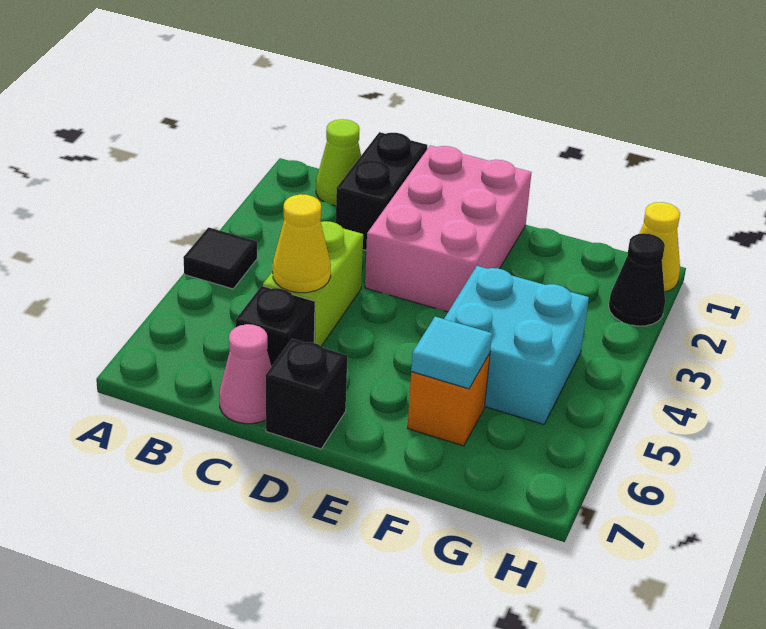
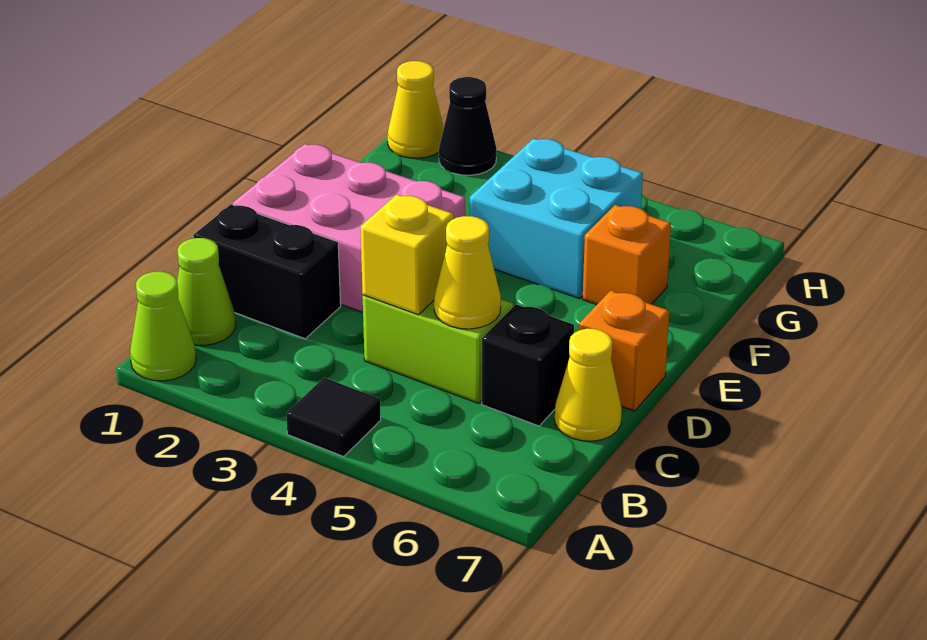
none -> lime cone A1 level 1
none -> yellow brick C4 level 2
pink cone C7 level 1 -> yellow cone C7 level 1
black brick D7 level 1 -> orange brick D7 level 1
cyan tile F6 level 2 -> none

